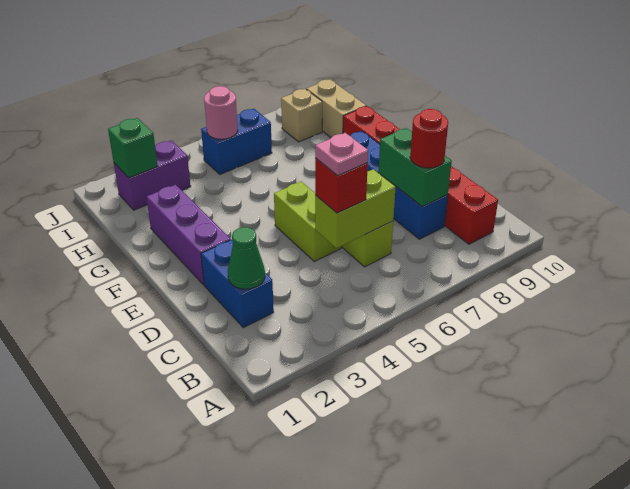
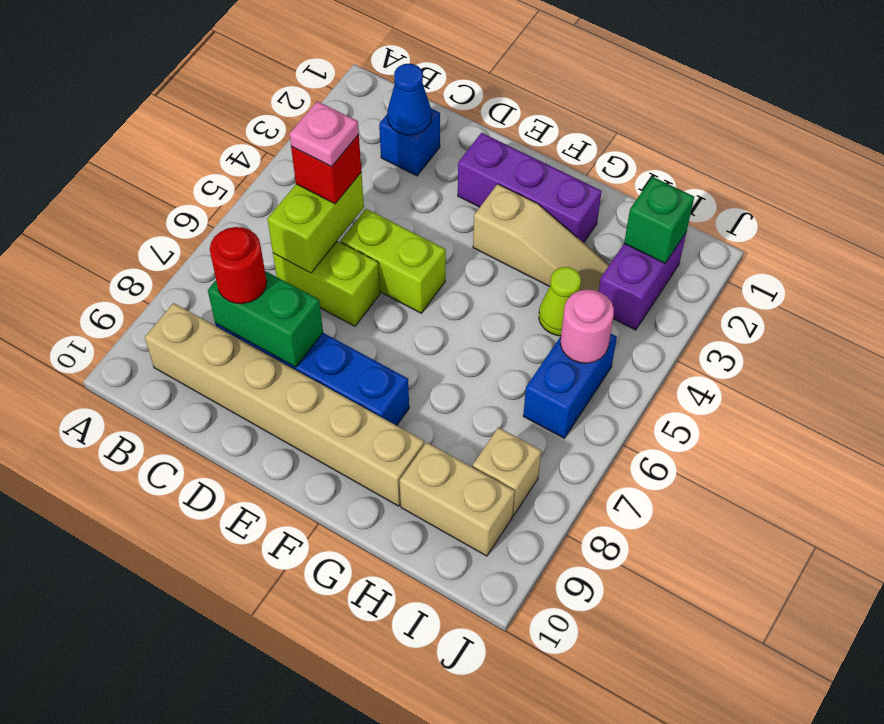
red brick B9:G9 level 1 -> tan brick B9:G9 level 1
blue brick C2:D2 level 1 -> blue brick C2 level 1
green cone C2 level 2 -> blue cone C2 level 2
none -> tan slope F3:H3 level 1 top F
none -> lime cone H4 level 1

